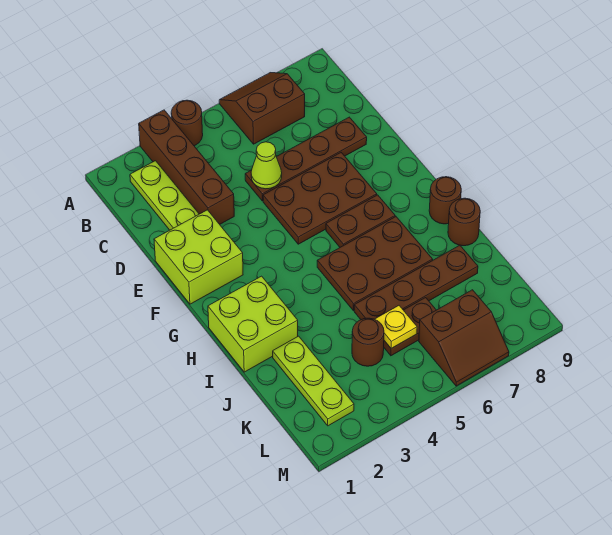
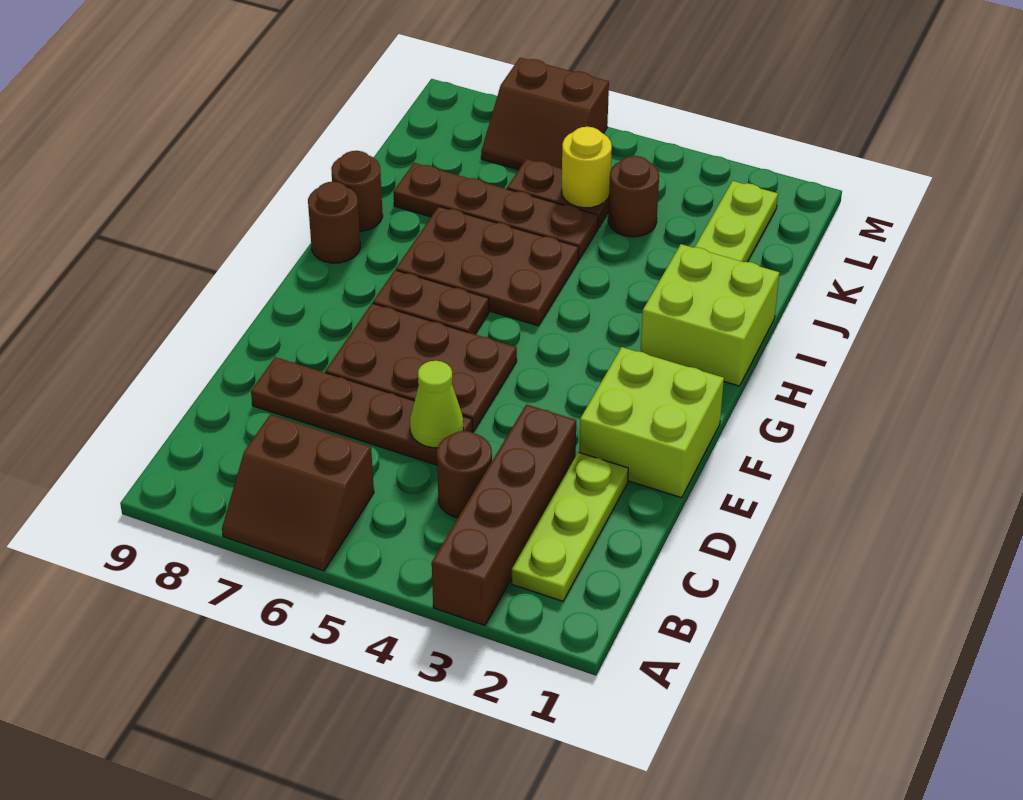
brown round brick A4 level 1 -> brown round brick C4 level 1
yellow plate K5 level 2 -> yellow round brick K5 level 2
brown slope L6:M7 level 1 top L -> brown slope L6:M7 level 1 top M

